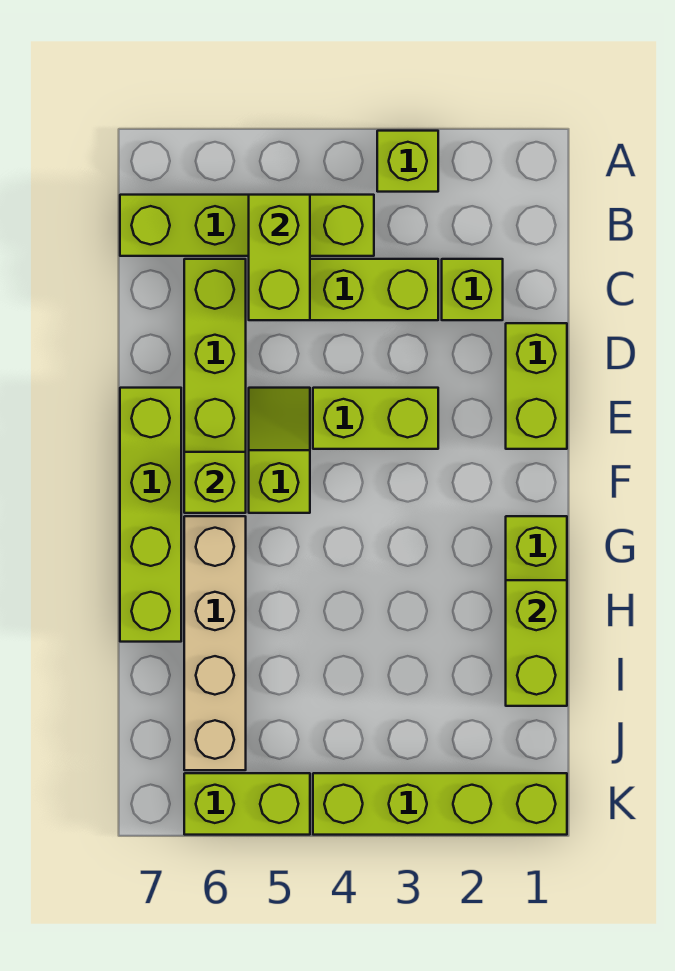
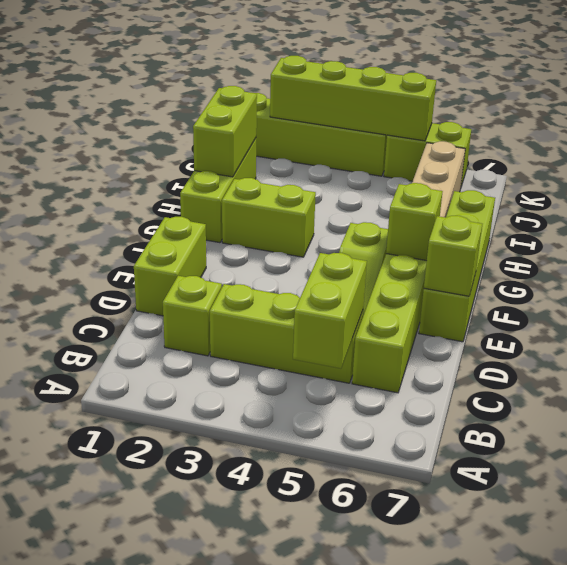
lime brick A3 level 1 -> lime brick E7 level 2
lime brick B4:B7 level 1 -> lime brick K2:K5 level 2
lime brick E3:E4 level 1 -> lime brick G2:G3 level 1

